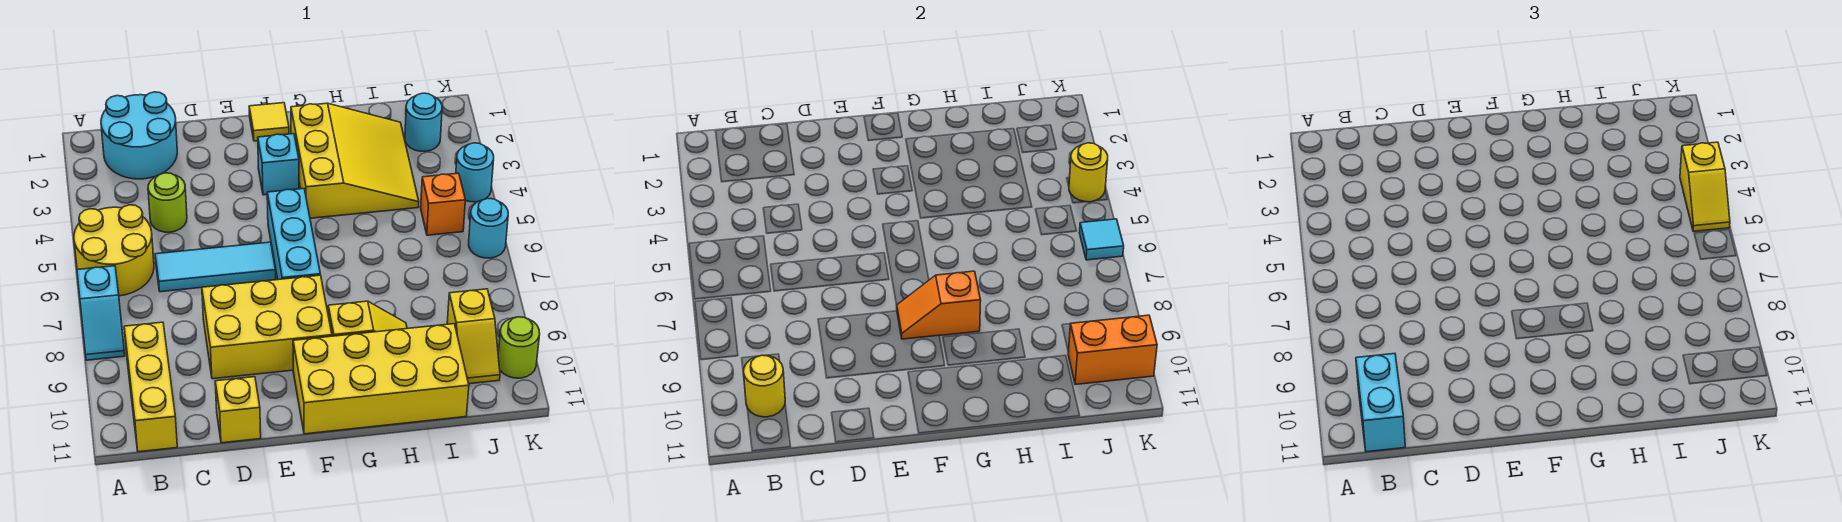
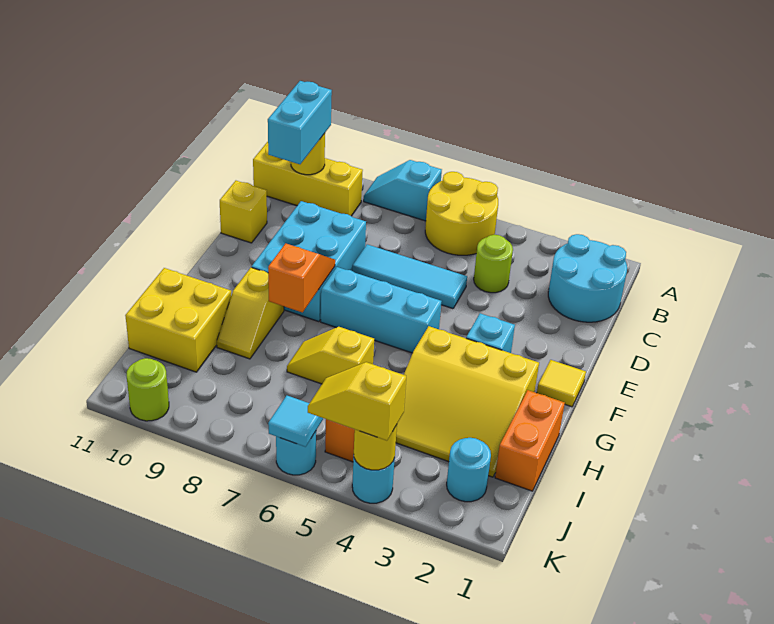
cyan brick B10:B11 level 3 -> cyan brick B10:C10 level 3
cyan tile C6:E6 level 1 -> cyan tile D5:D7 level 1
yellow brick D8:F9 level 1 -> cyan brick D8:F9 level 1
yellow brick F10:I11 level 1 -> yellow brick H10:I11 level 1
yellow slope J9:J10 level 1 top 9 -> yellow slope H6:H7 level 1 top 6
orange brick J10:K10 level 2 -> orange brick H1:I1 level 1

